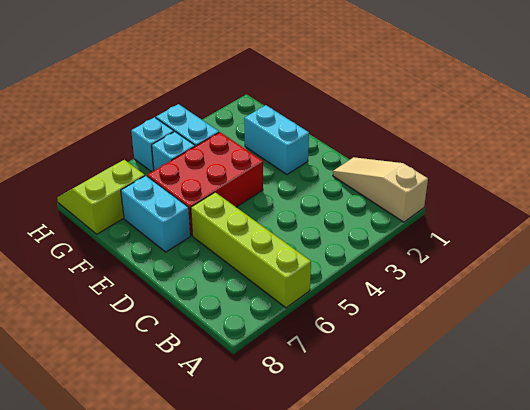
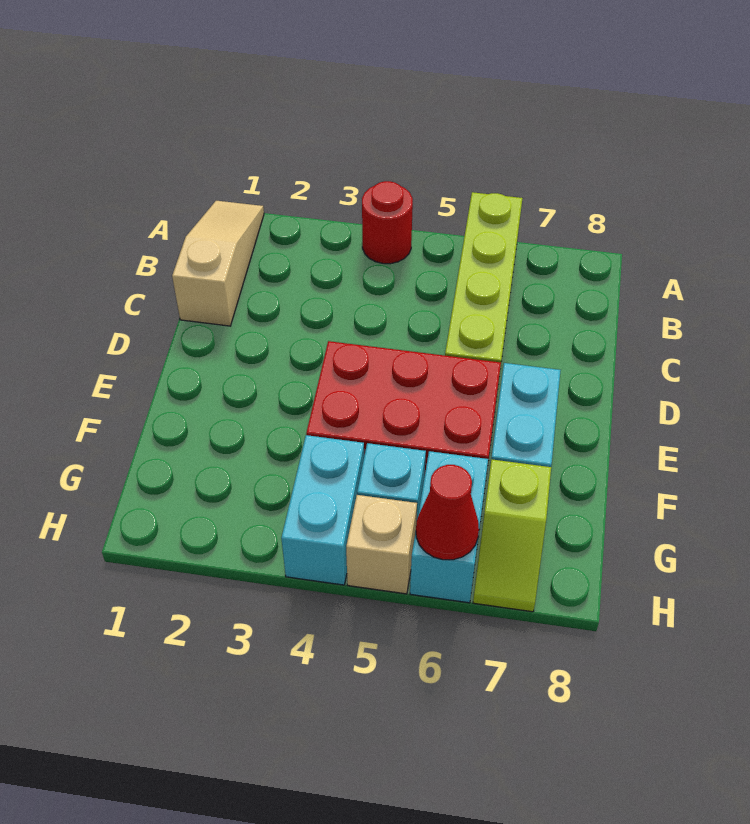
tan slope A1:C1 level 1 top A -> tan slope A1:C1 level 1 top C
none -> red round brick A4 level 1
cyan brick E2:F2 level 1 -> cyan brick G6:H6 level 1
lime slope G7:H8 level 1 top G -> lime slope G7:H7 level 1 top G
cyan brick H5 level 1 -> tan brick H5 level 1
none -> red cone H6 level 2

